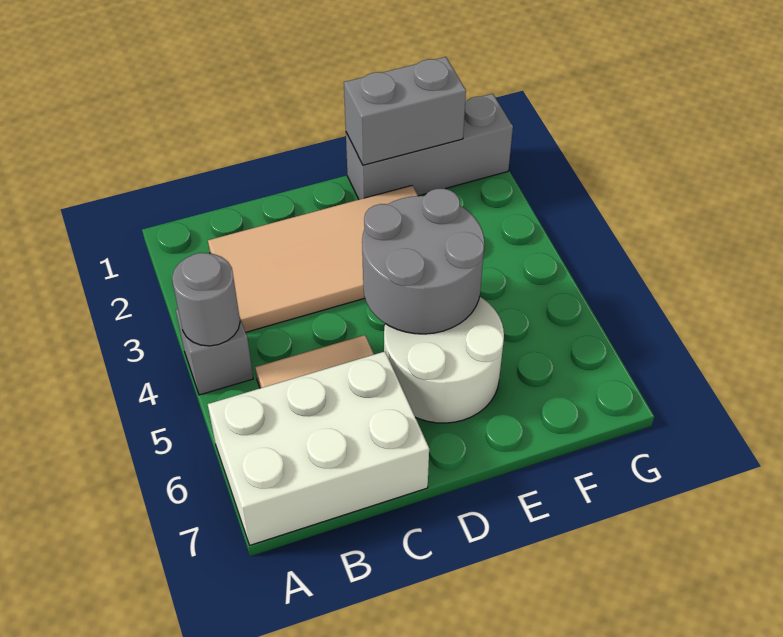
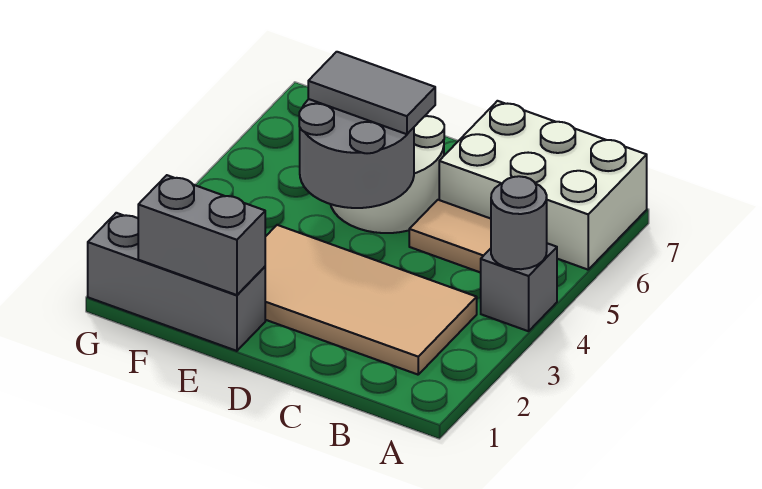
none -> grey tile D5:E5 level 3

